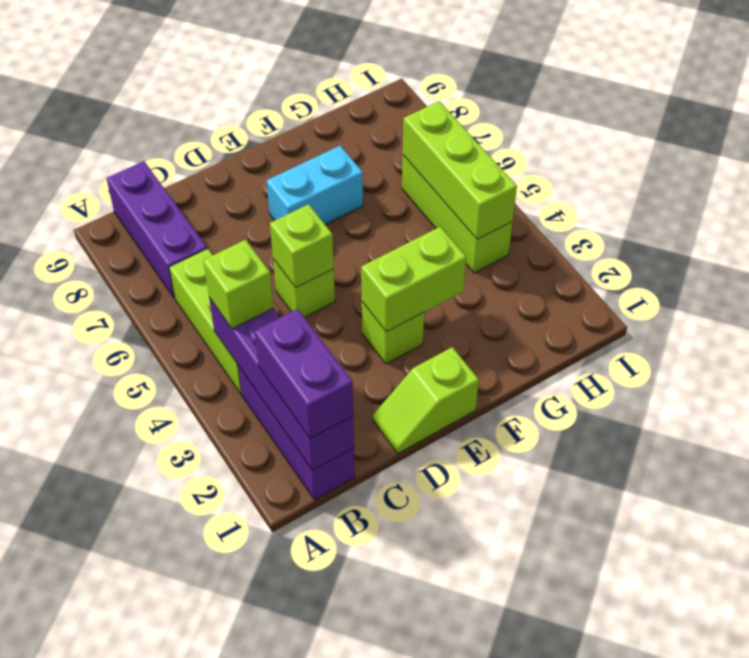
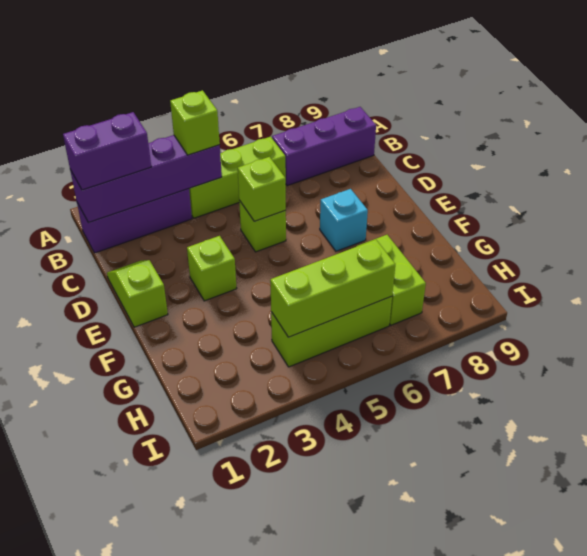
lime brick E3:F3 level 2 -> lime brick G7:H7 level 1
cyan brick E7:F7 level 1 -> cyan brick E7 level 1

